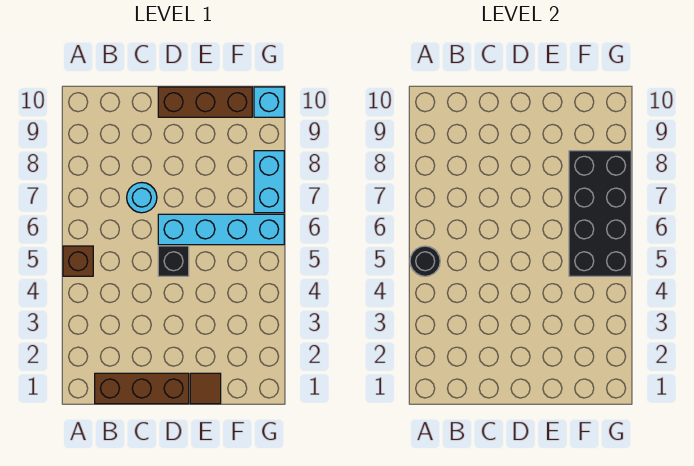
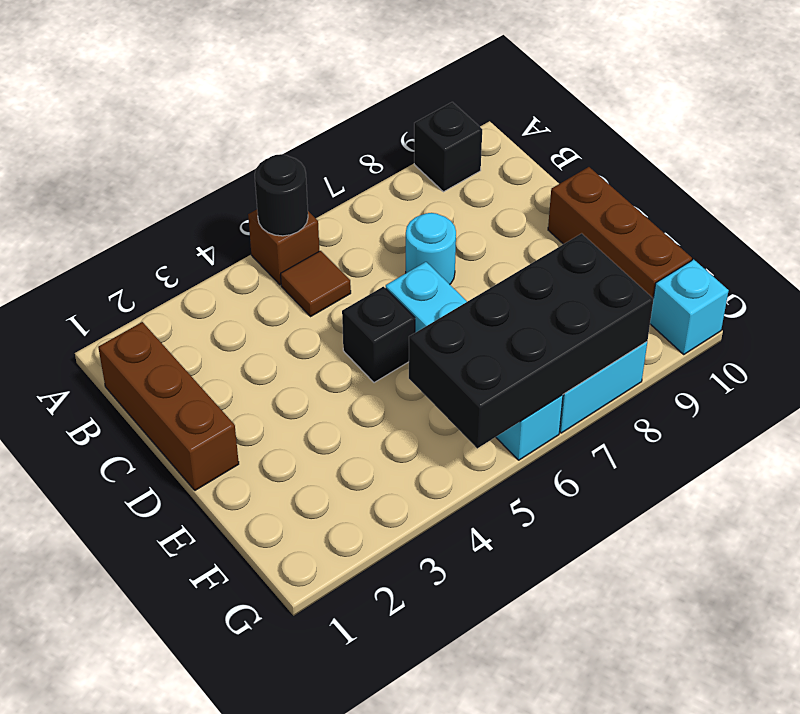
none -> black brick A9 level 1
brown tile E1 level 1 -> brown tile B5 level 1

